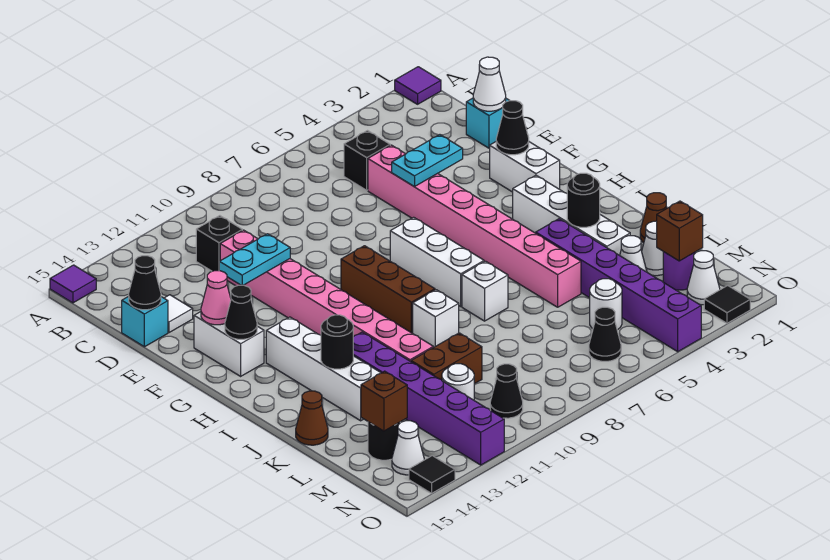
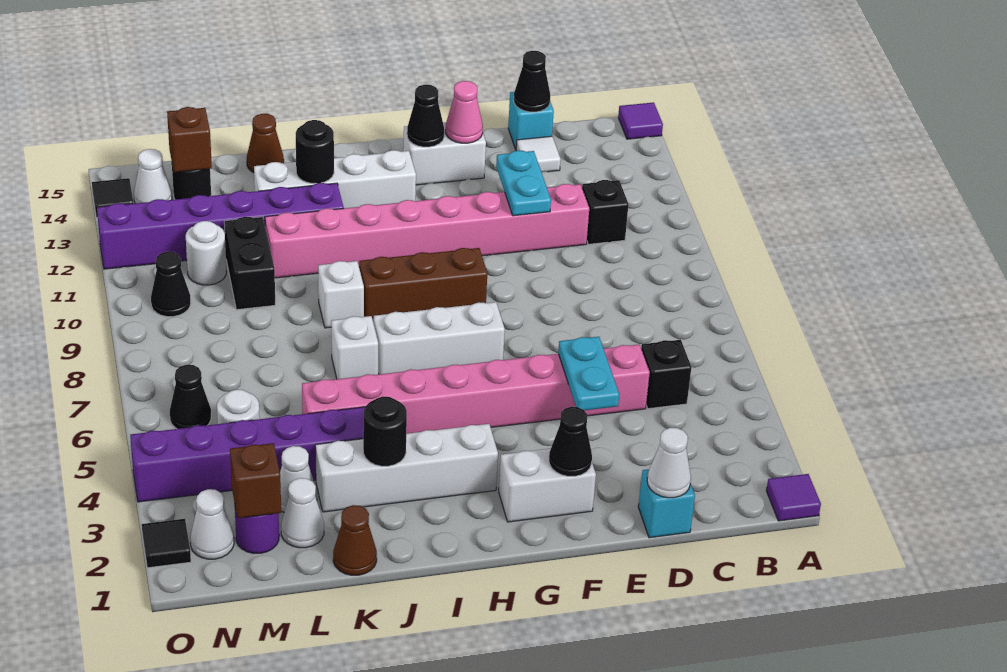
brown brick L10:L11 level 1 -> black brick L10:L11 level 1

